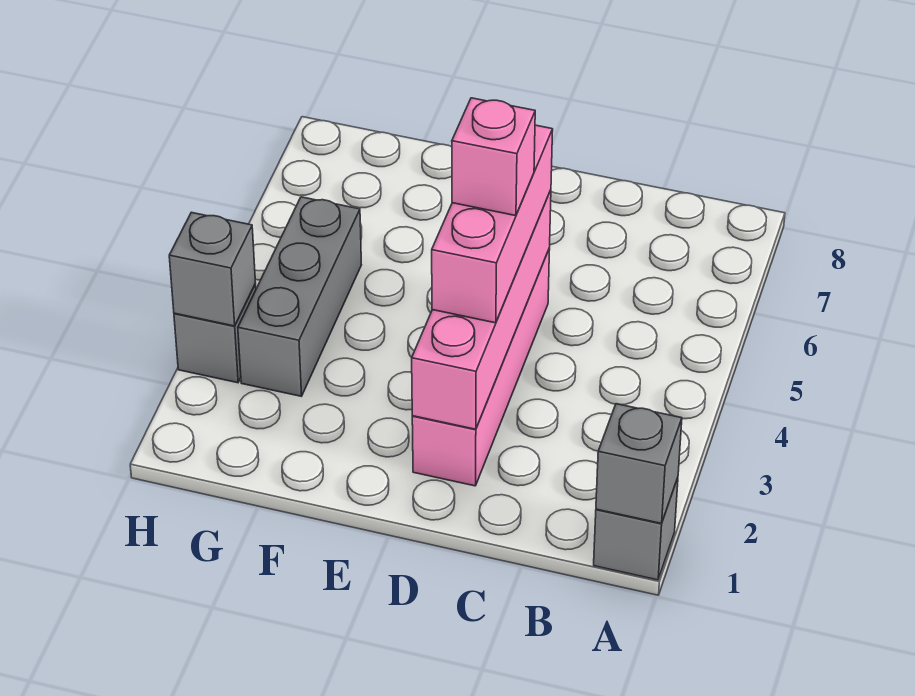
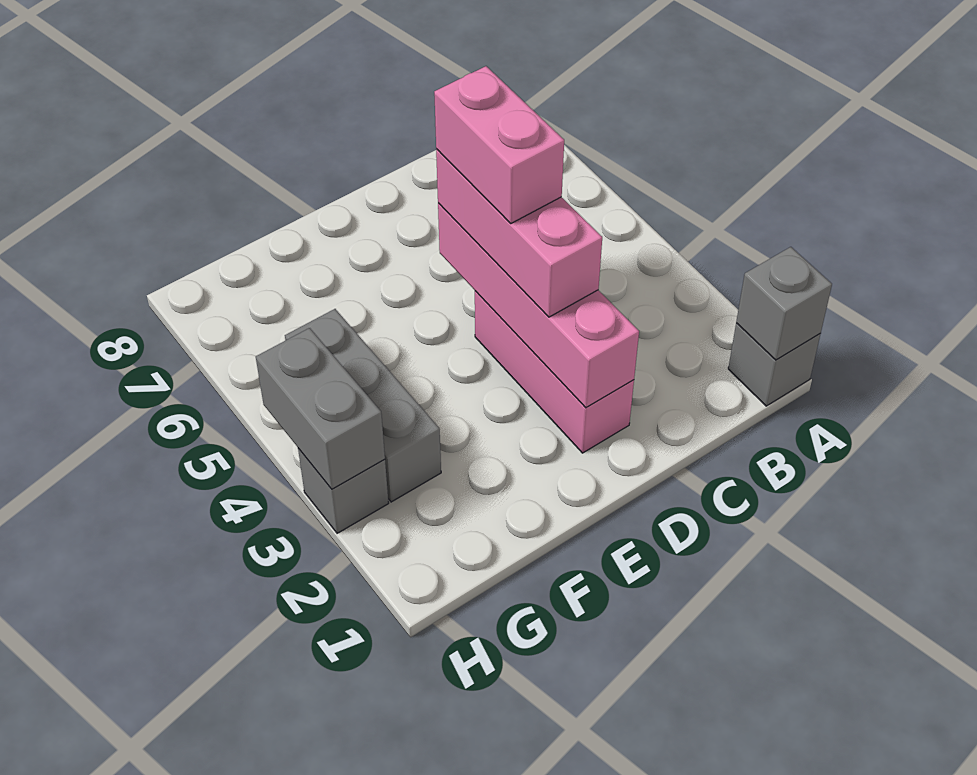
pink brick D2:D5 level 1 -> pink brick D2:D4 level 1
pink brick D4 level 4 -> pink brick D4:D5 level 4
grey brick H3 level 2 -> grey brick H3:H4 level 2

